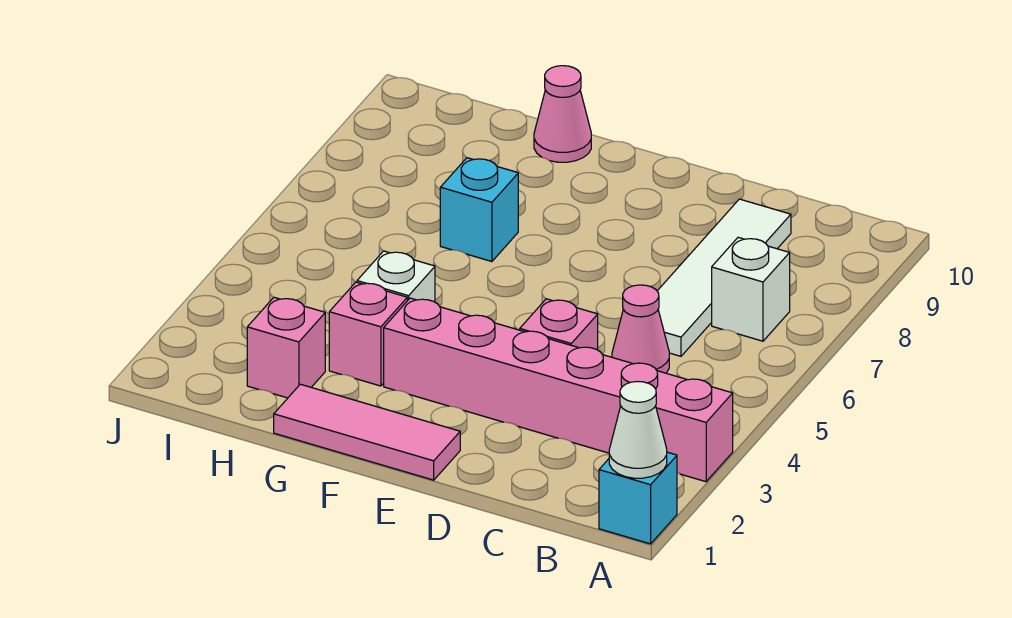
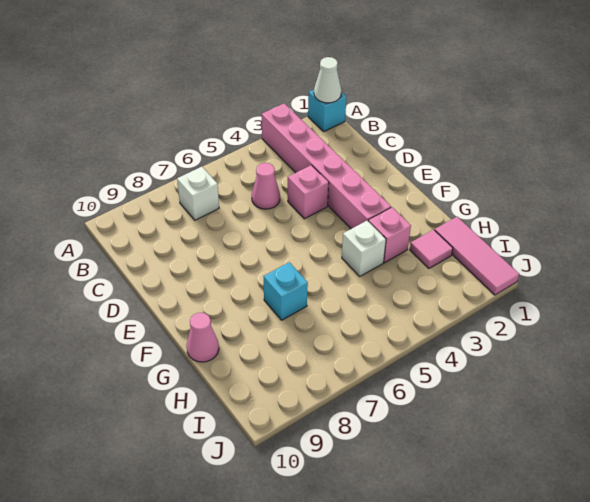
white tile C6:C9 level 1 -> none
pink tile E1:G1 level 1 -> pink tile H1:J1 level 1
pink brick H2 level 1 -> pink tile H2 level 1

